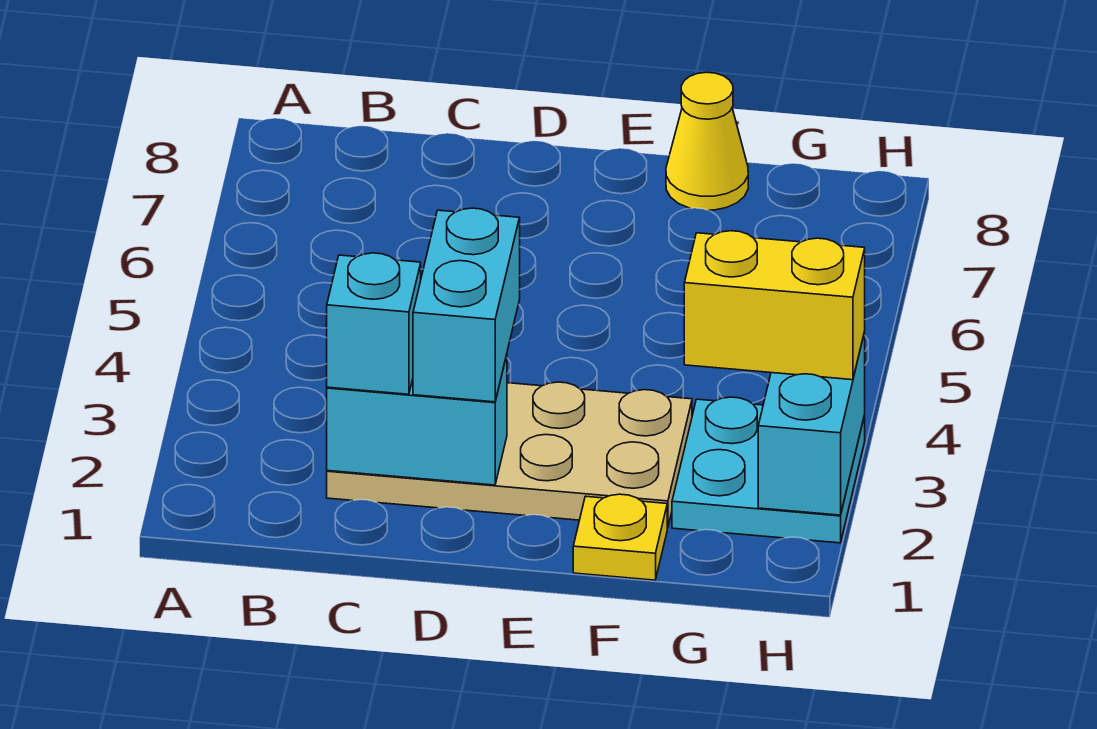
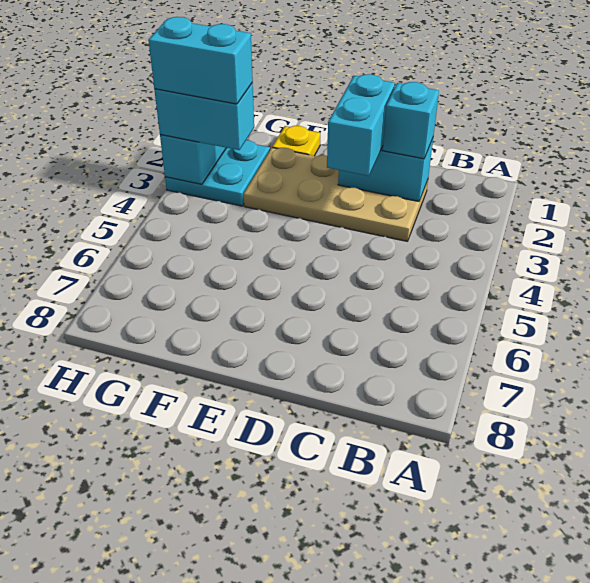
yellow cone F8 level 1 -> none
yellow brick G3:H3 level 3 -> cyan brick G3:H3 level 3
none -> cyan brick G3:H3 level 4

